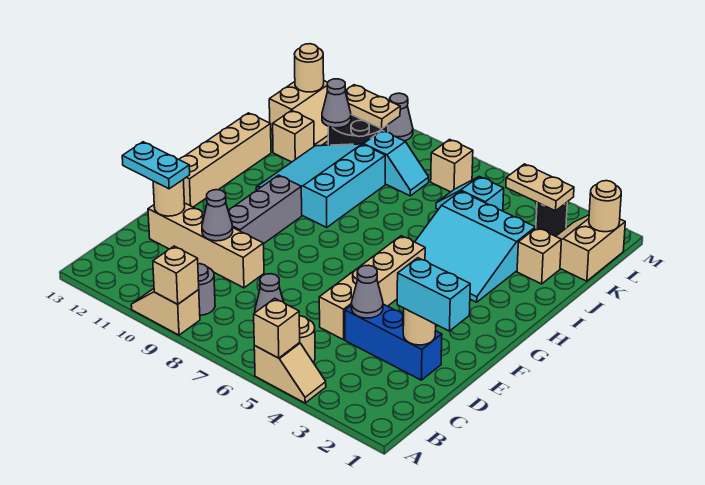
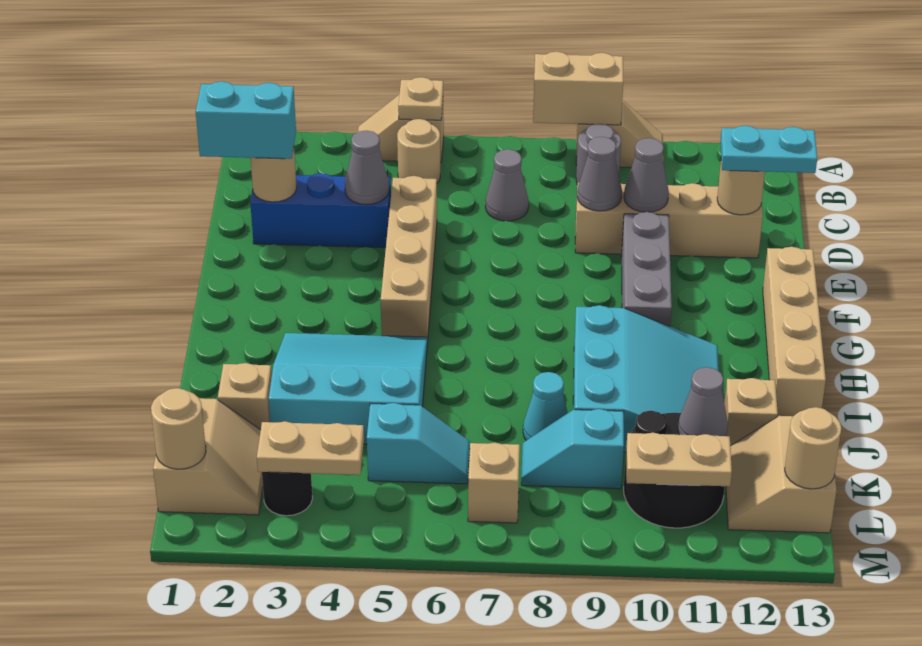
tan brick A5 level 2 -> tan plate A5 level 2
tan brick A9 level 2 -> tan brick A8:A9 level 2
none -> cyan cone J8 level 1
grey cone M10 level 1 -> grey cone D9 level 2

